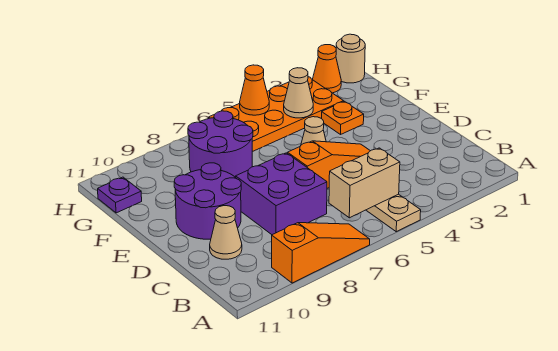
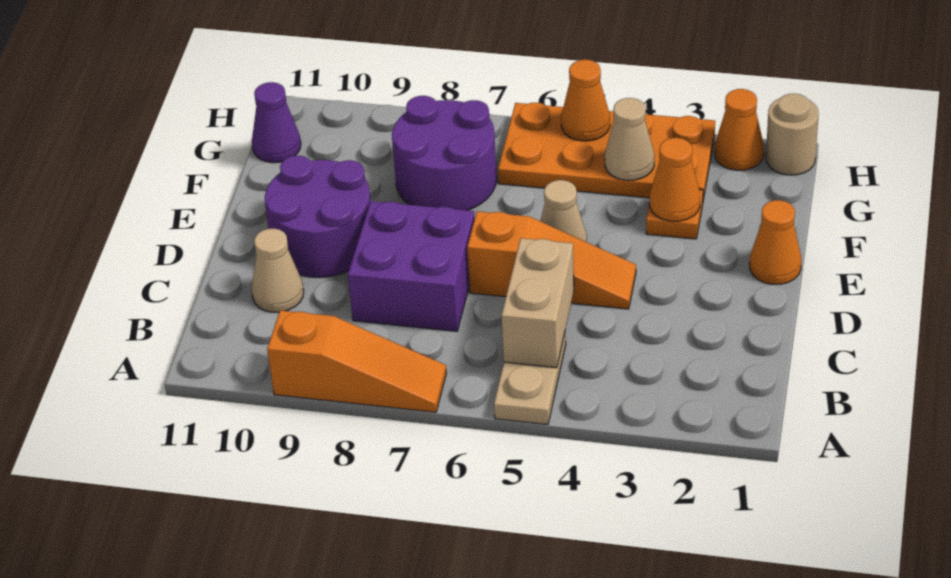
tan brick B5:B6 level 2 -> tan brick B5:C5 level 2
none -> orange cone E1 level 1
none -> orange cone F3 level 2
purple plate G11 level 1 -> purple cone G11 level 1

